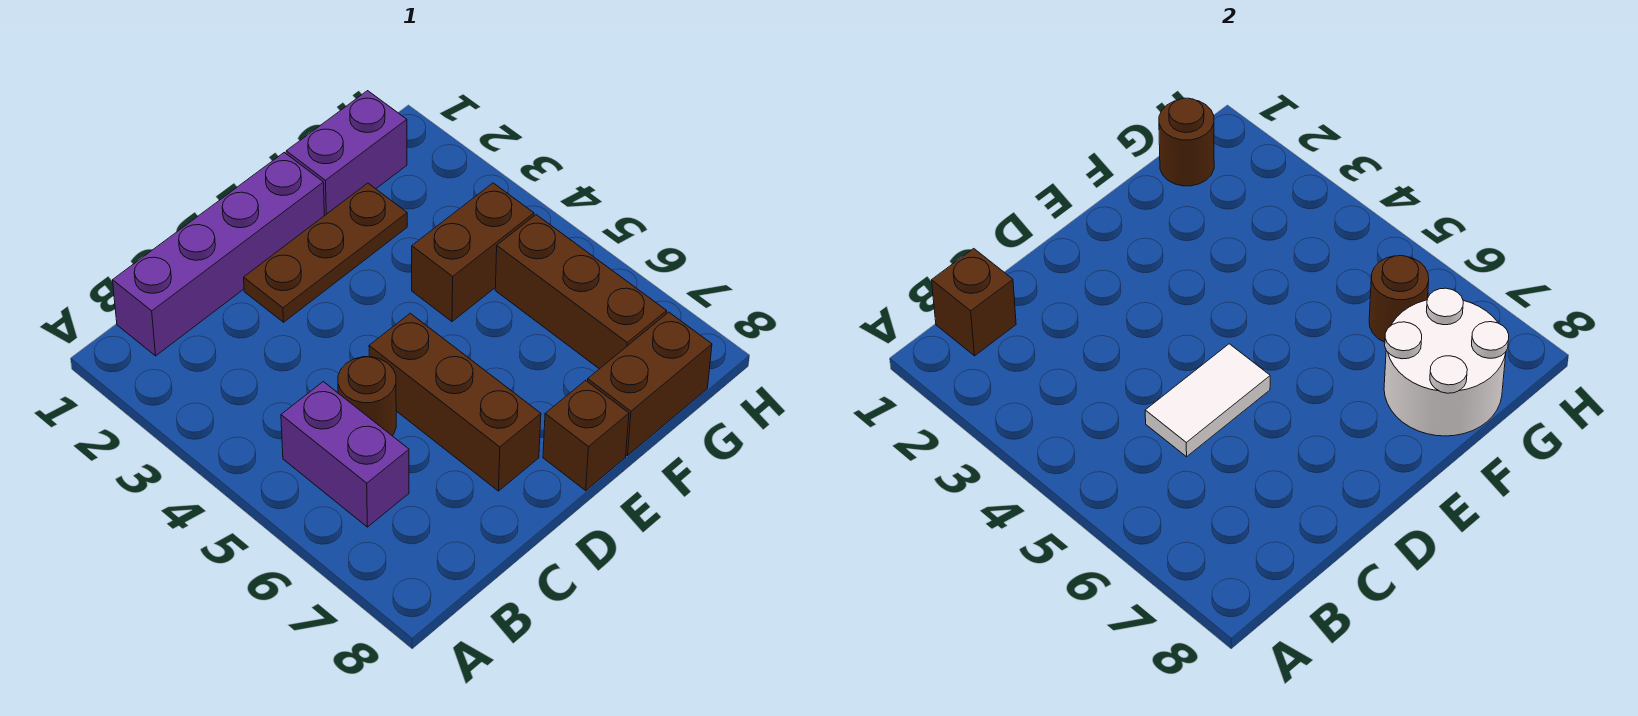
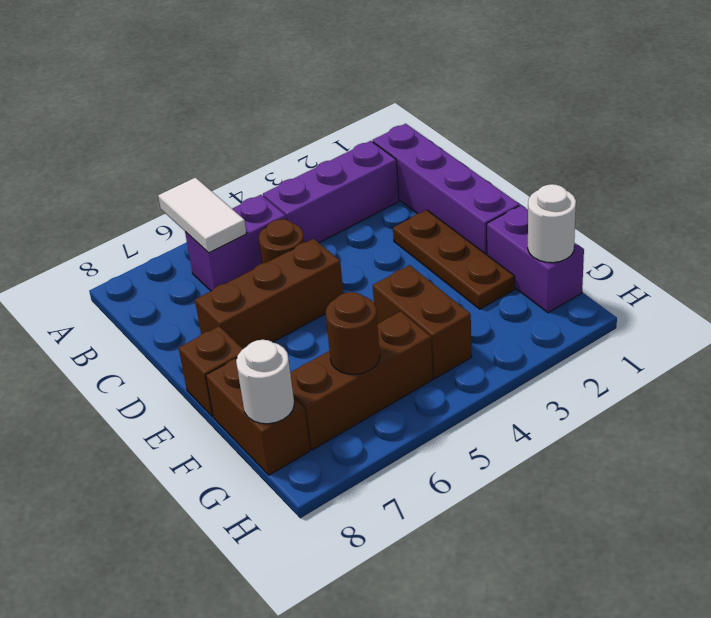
brown brick B1 level 2 -> none
none -> purple brick B2:B4 level 1
white tile C5:D5 level 2 -> white tile A6:B6 level 2
white round brick F7:G8 level 2 -> white round brick G8 level 2
brown round brick G1 level 2 -> white round brick G1 level 2

